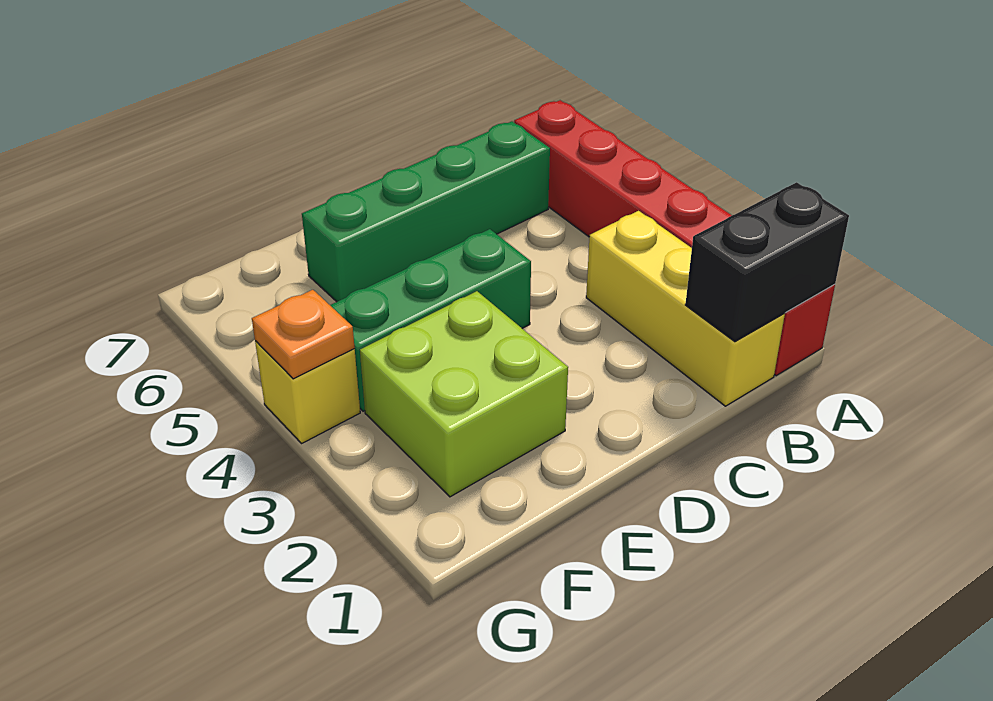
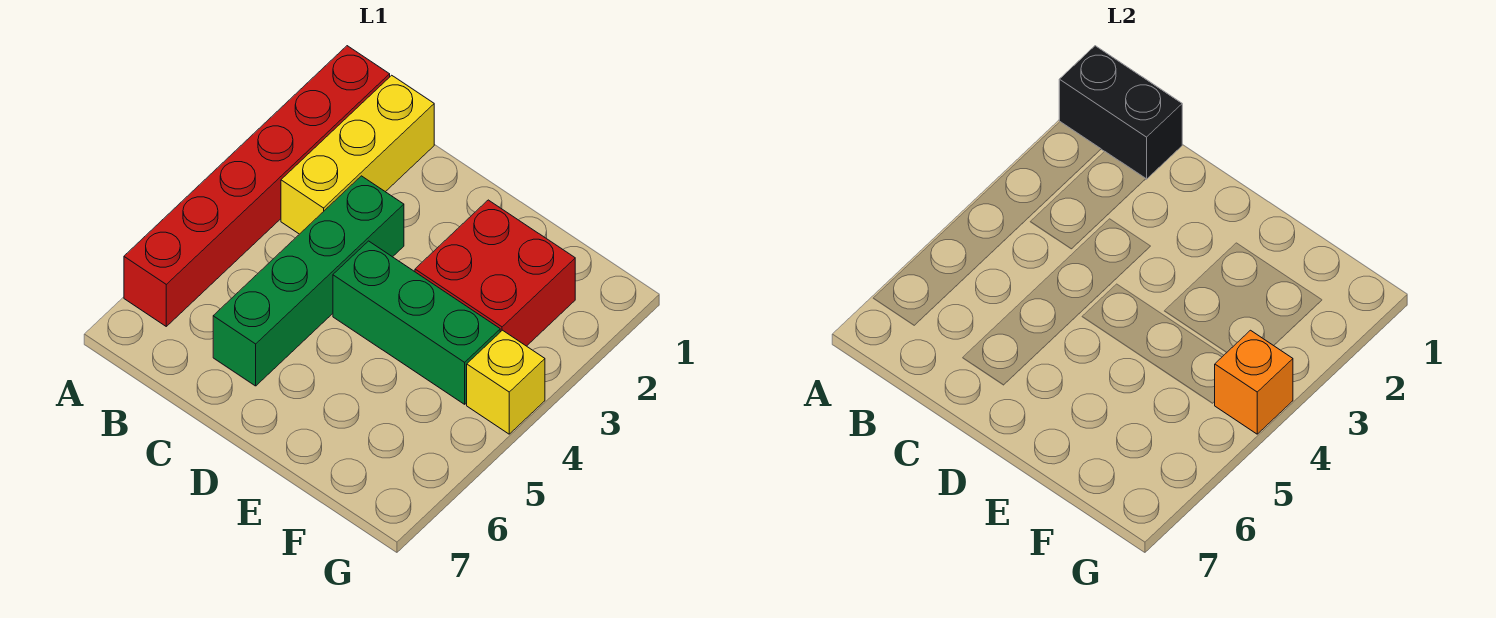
green brick B6:E6 level 1 -> green brick C3:C6 level 1
lime brick E2:F3 level 1 -> red brick E2:F3 level 1
orange plate G4 level 2 -> orange brick G4 level 2

